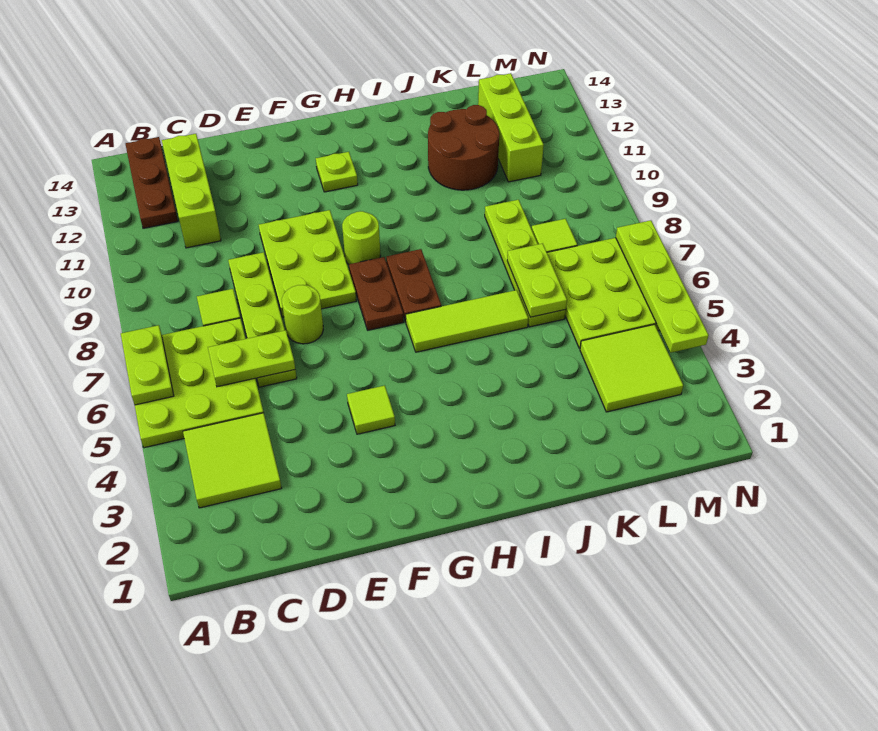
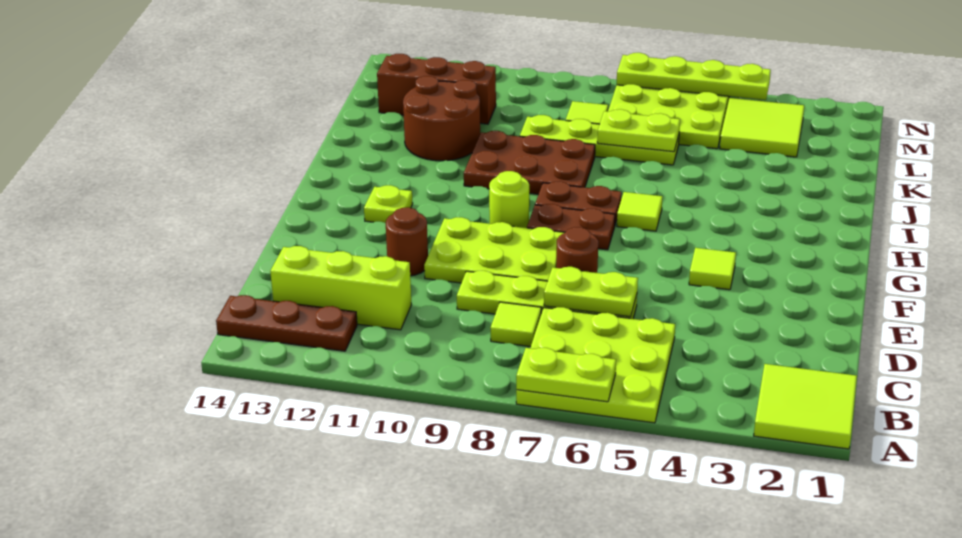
lime tile B3:C4 level 1 -> lime tile A1:B2 level 1
lime plate C6:D6 level 2 -> lime plate D6:D7 level 2
lime round brick E7 level 1 -> brown round brick E7 level 1
none -> brown round brick E11 level 1
lime tile H6:J6 level 1 -> lime tile H6 level 1
none -> brown plate I8:J10 level 1
lime brick L11:L13 level 1 -> brown brick L11:L13 level 1

